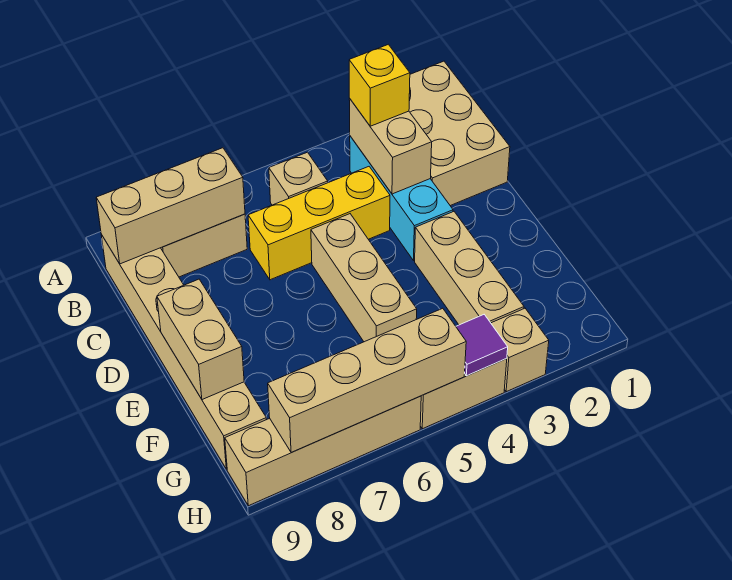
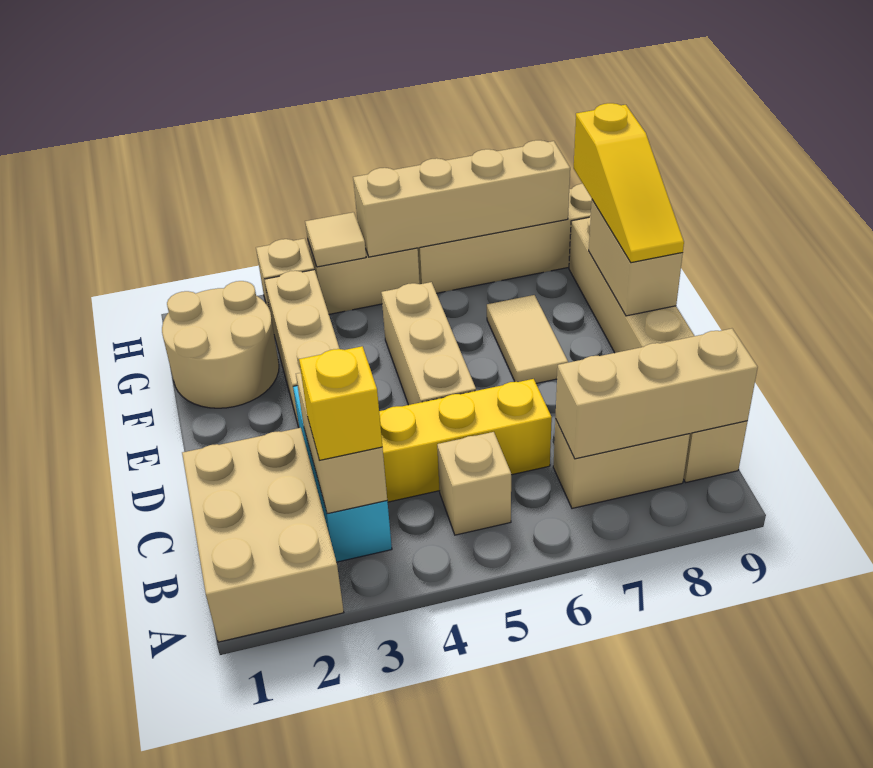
none -> tan tile E7:F7 level 1
none -> yellow slope E9:G9 level 3 top G
none -> tan round brick F1:G2 level 1
purple tile H4 level 2 -> tan tile H4 level 2

